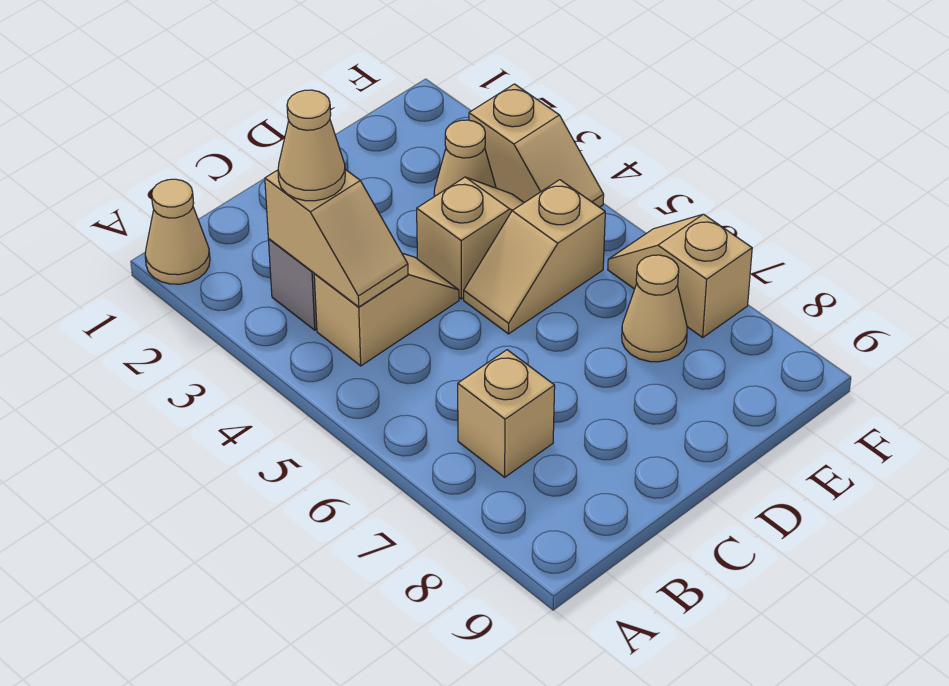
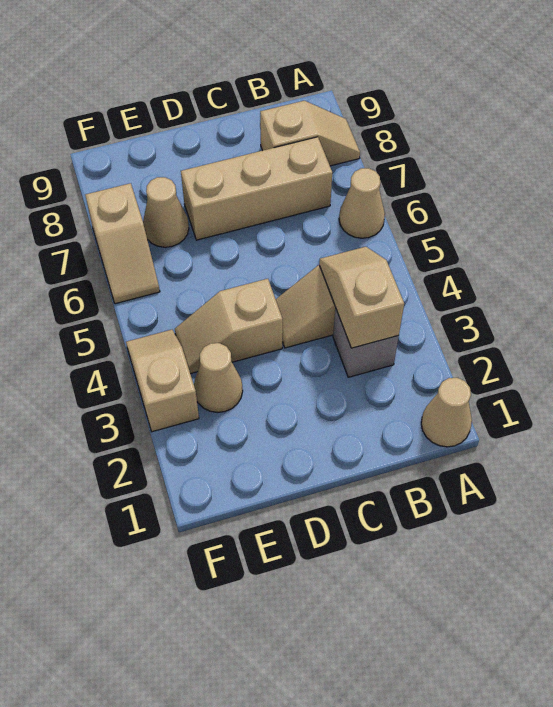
tan cone B3 level 3 -> tan cone A6 level 1
tan brick B7 level 1 -> tan brick B7:D7 level 1
tan slope D5:E5 level 1 top E -> tan slope A8:B8 level 1 top B

